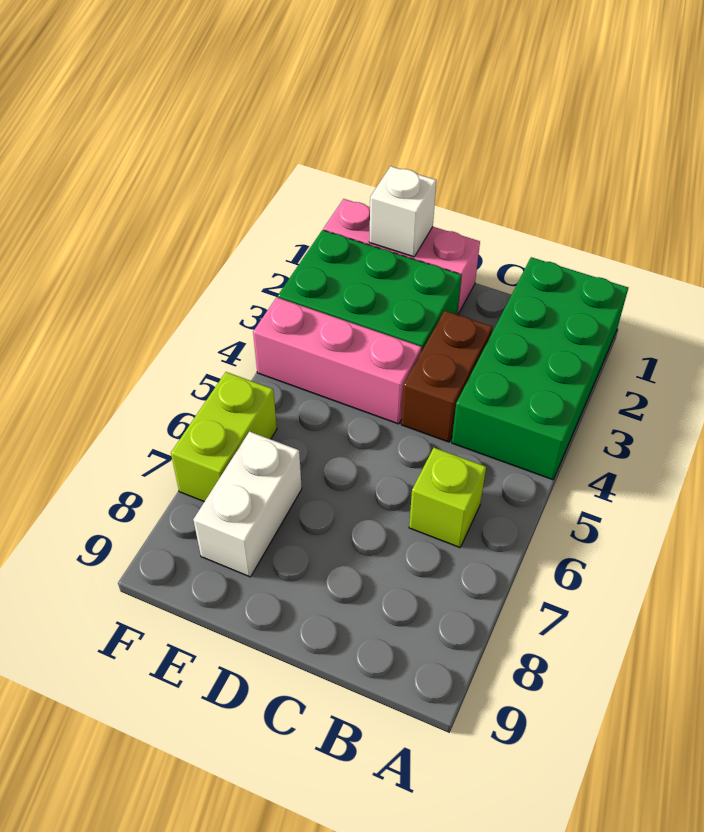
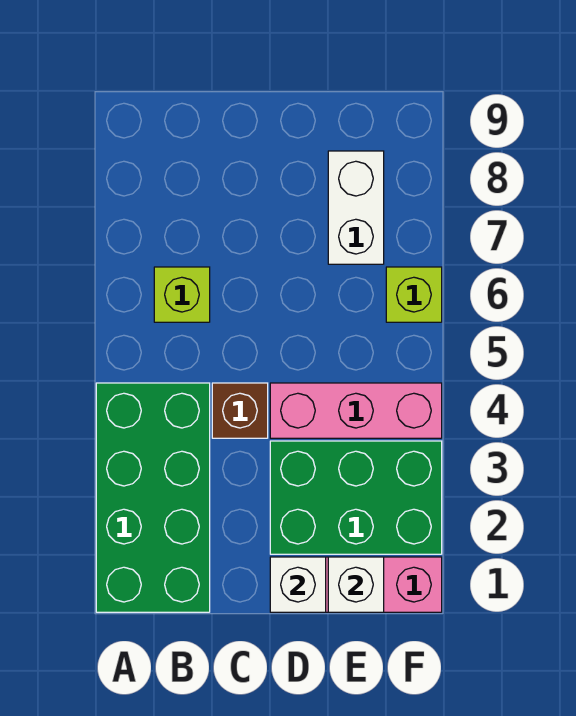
brown brick C3:C4 level 1 -> brown brick C4 level 1
none -> white brick D1 level 2
lime brick F6:F7 level 1 -> lime brick F6 level 1

